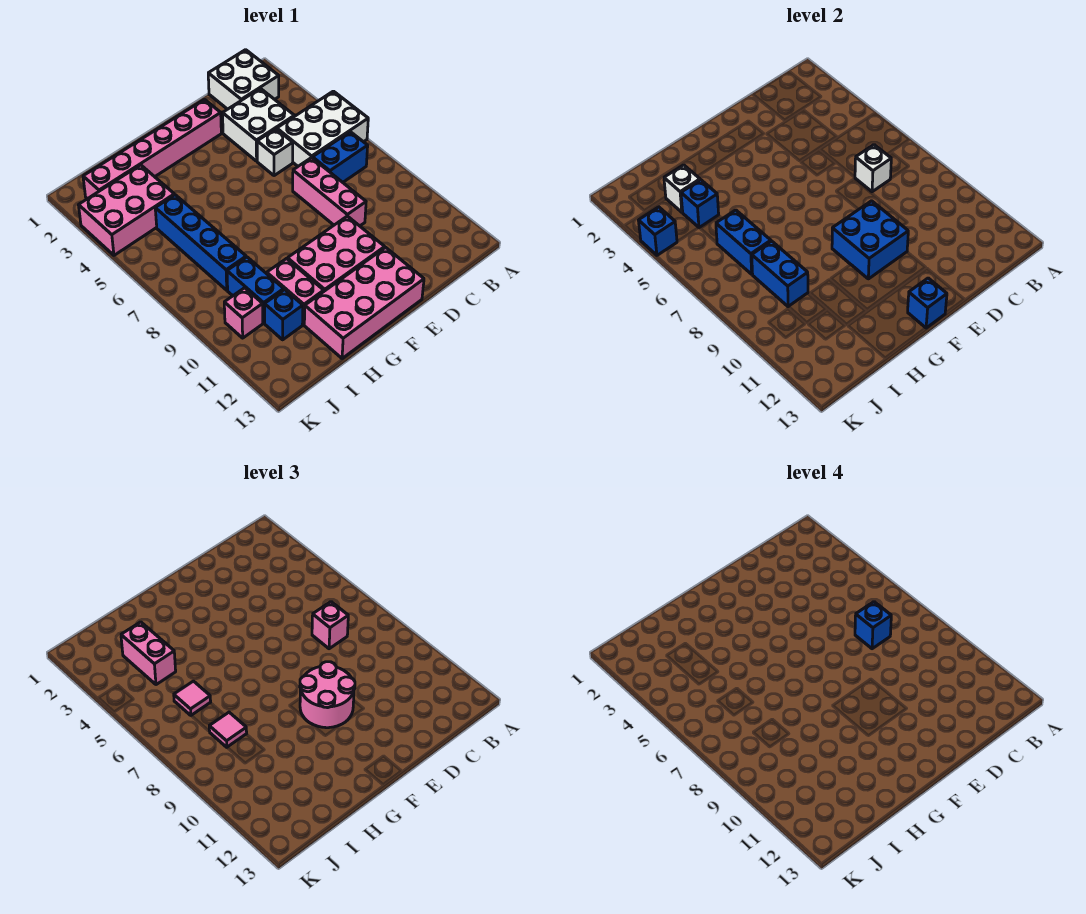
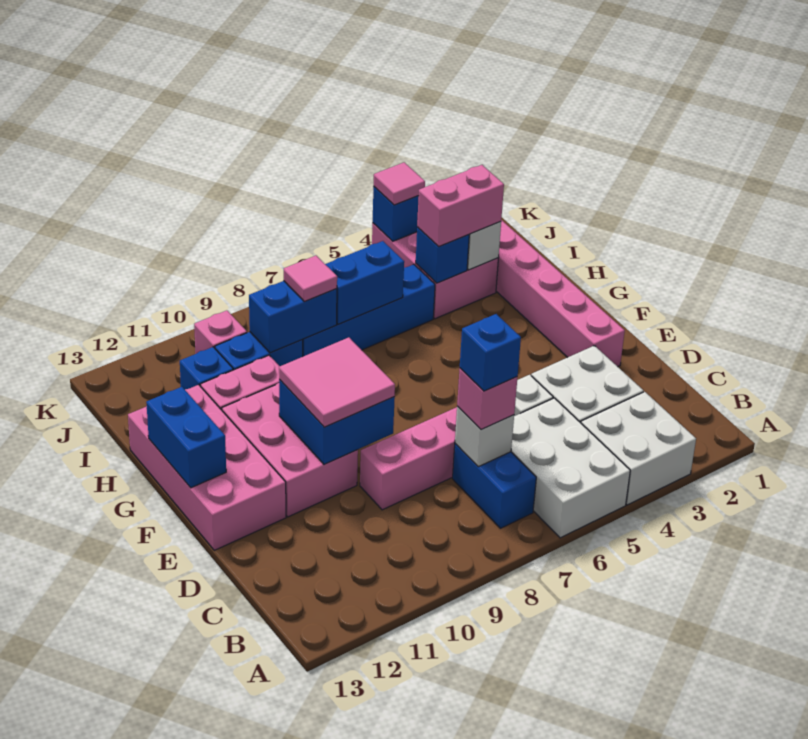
white brick B1:C2 level 1 -> white brick A3:B4 level 1
pink round brick E9:F10 level 3 -> pink tile E9:F10 level 3
blue brick F13 level 2 -> blue brick F13:G13 level 2
pink tile I6 level 3 -> pink tile K4 level 3

